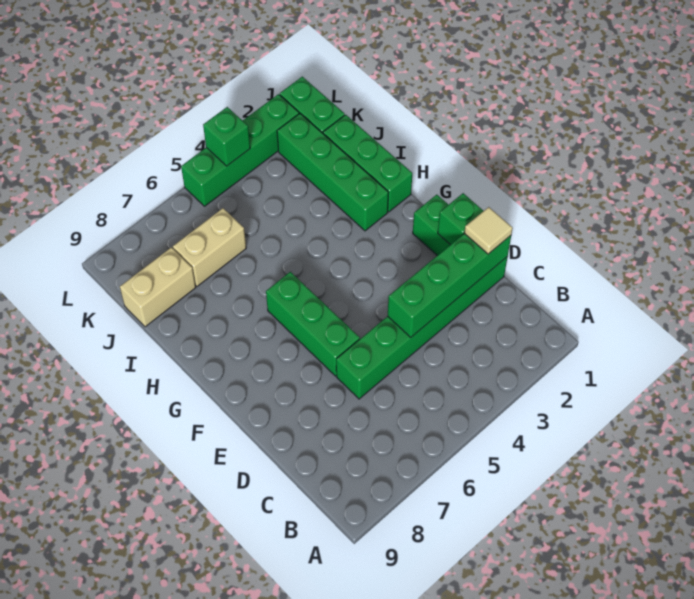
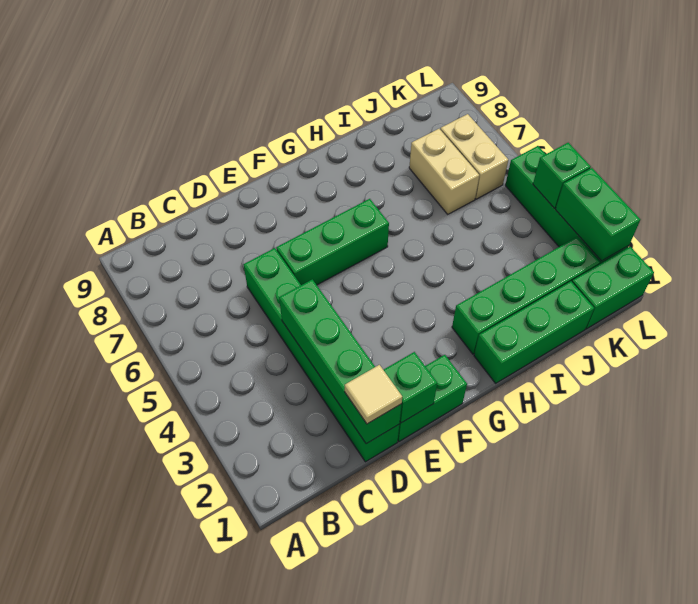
tan brick J8:J9 level 1 -> tan brick K6:K7 level 1
none -> green brick L2:L3 level 2

